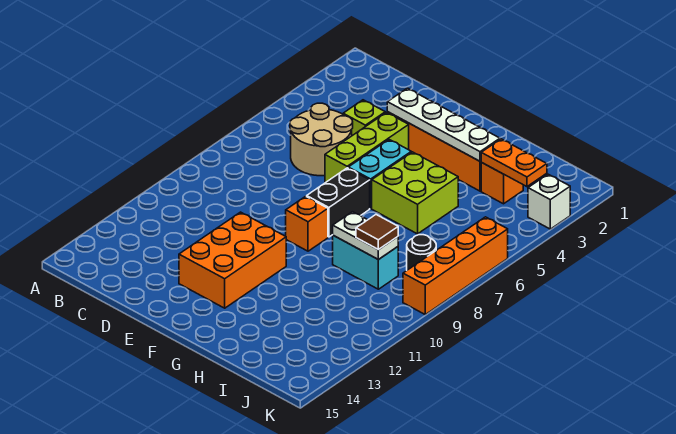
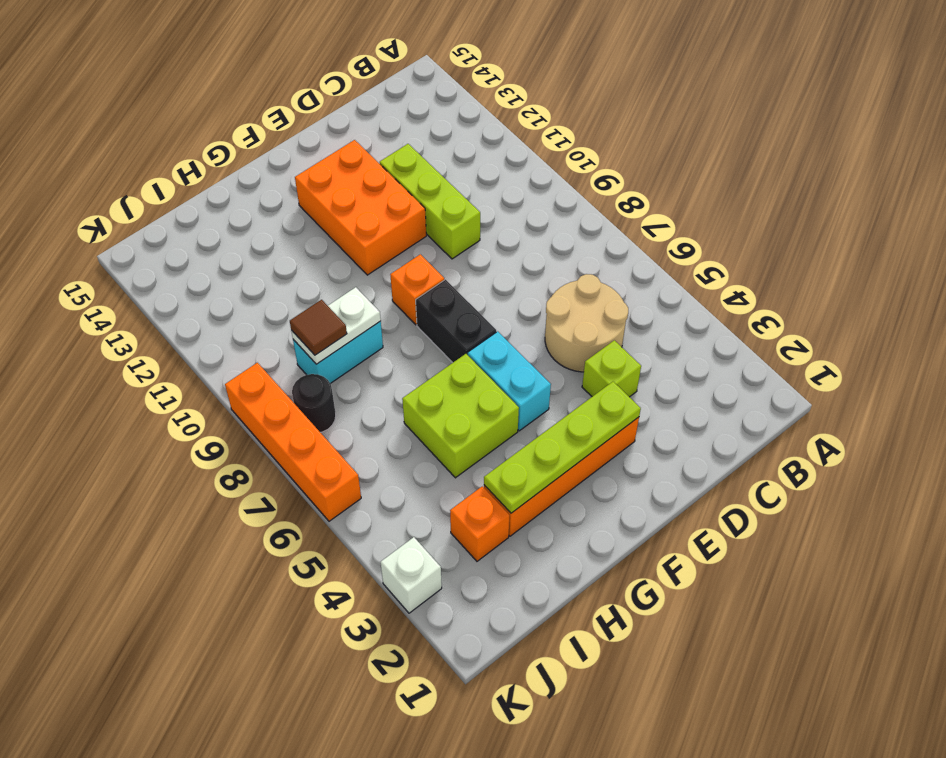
white plate E3:H3 level 2 -> lime plate E3:H3 level 2
lime brick E4:E6 level 1 -> lime brick D10:D12 level 1
orange plate I3:J3 level 2 -> none

